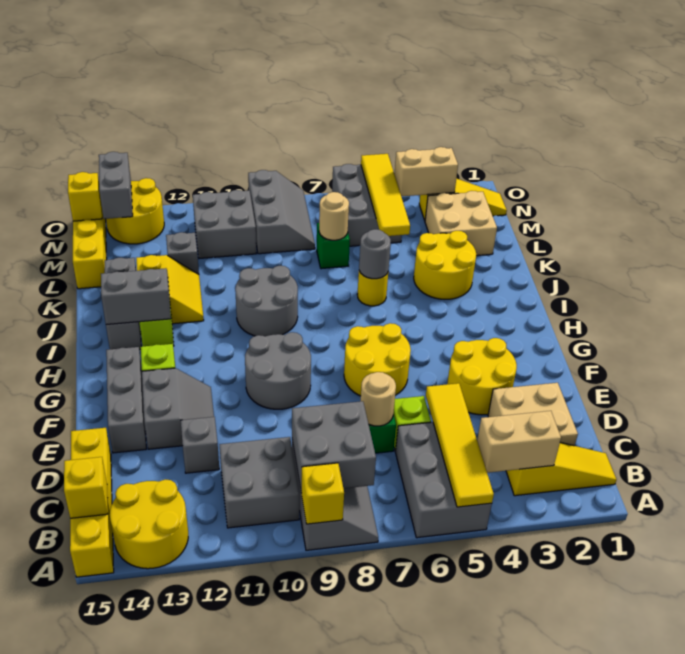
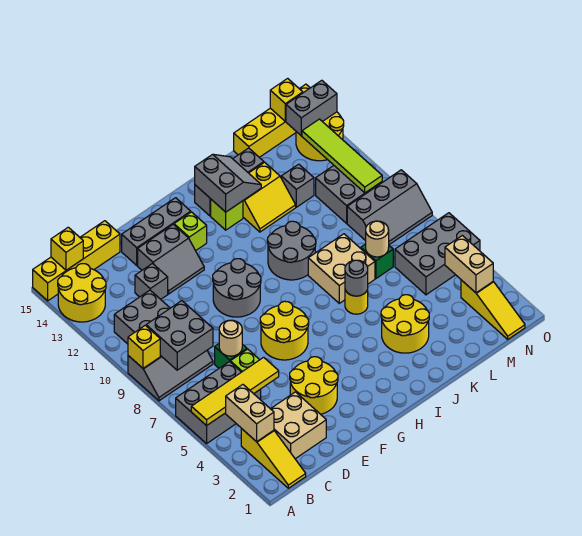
tan brick L2:M3 level 1 -> tan brick J7:K8 level 1
yellow tile L5:O5 level 2 -> none
none -> lime tile N10:N13 level 2

